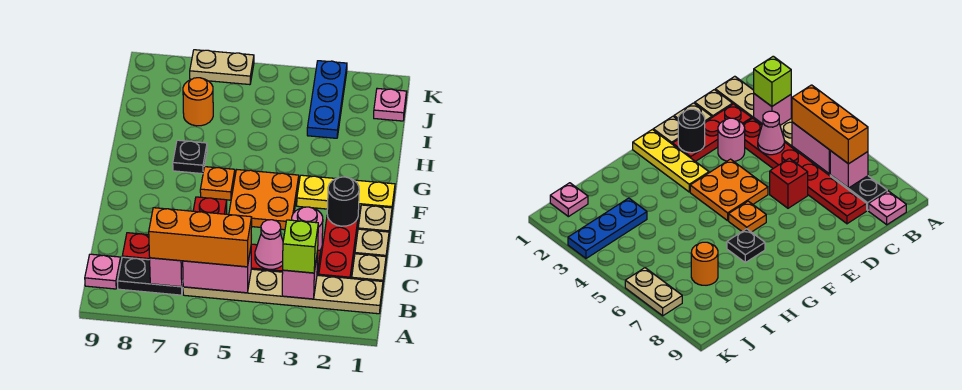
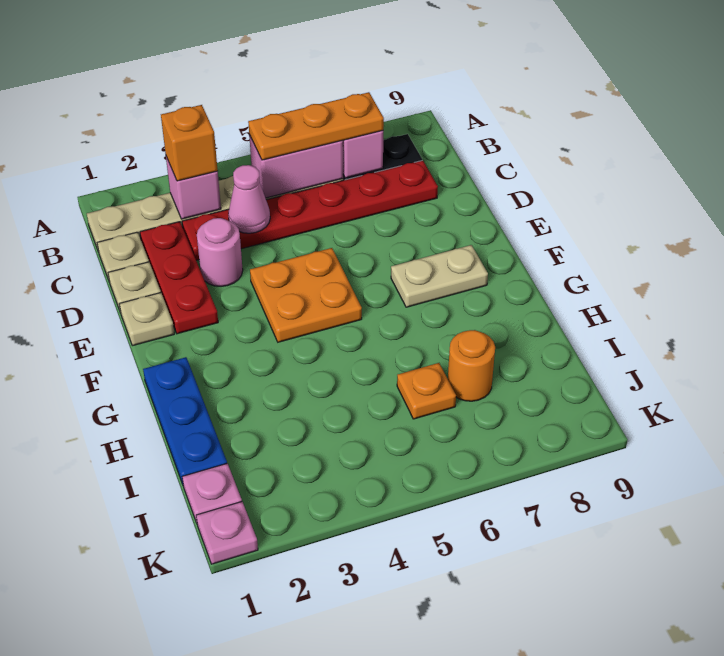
lime brick B3 level 3 -> orange brick B3 level 3
orange brick B5:B7 level 3 -> orange plate B5:B7 level 3
pink plate B9 level 1 -> pink plate K1 level 1
red brick D6 level 1 -> none
black round brick E2 level 2 -> none
yellow plate F1:F3 level 1 -> none
orange plate F6 level 1 -> orange plate I6 level 1
black plate G7 level 1 -> none
blue plate I3:K3 level 1 -> blue plate G1:I1 level 1
tan plate K6:K7 level 1 -> tan plate F7:F8 level 1

